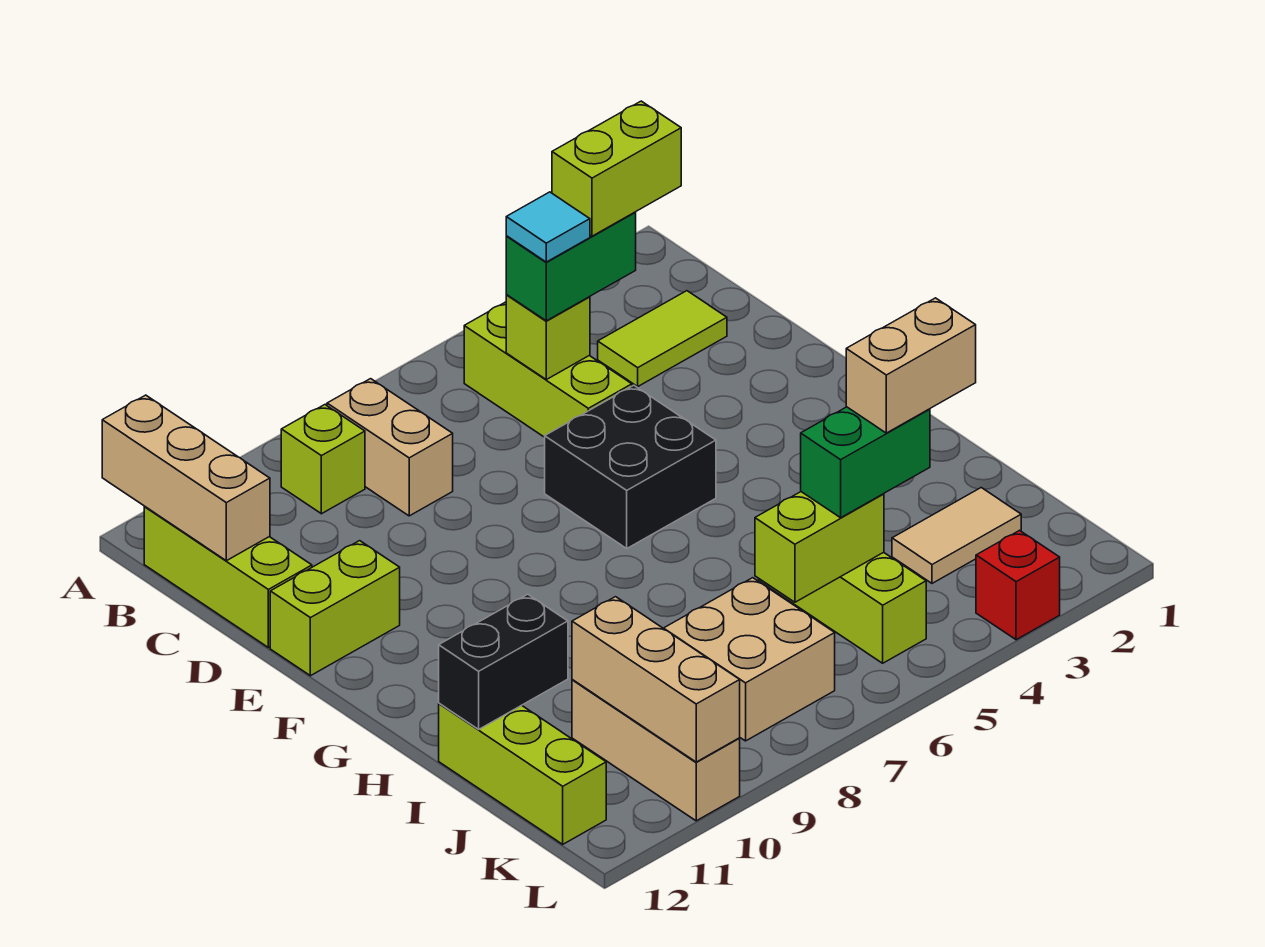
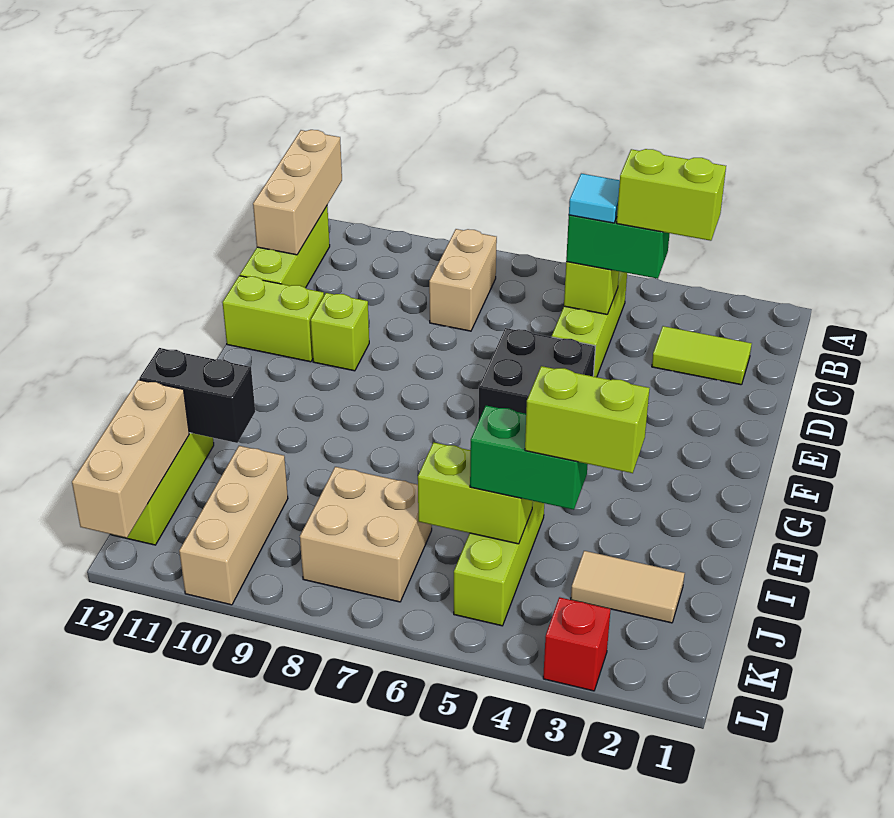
lime brick B9 level 1 -> lime brick E10 level 1
tan brick J3:J4 level 4 -> lime brick J3:J4 level 4
tan brick J10:L10 level 2 -> tan brick J12:L12 level 2

